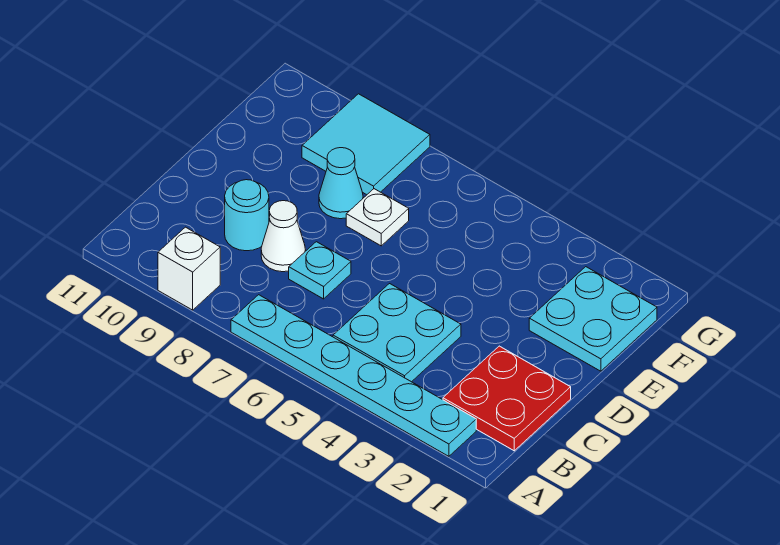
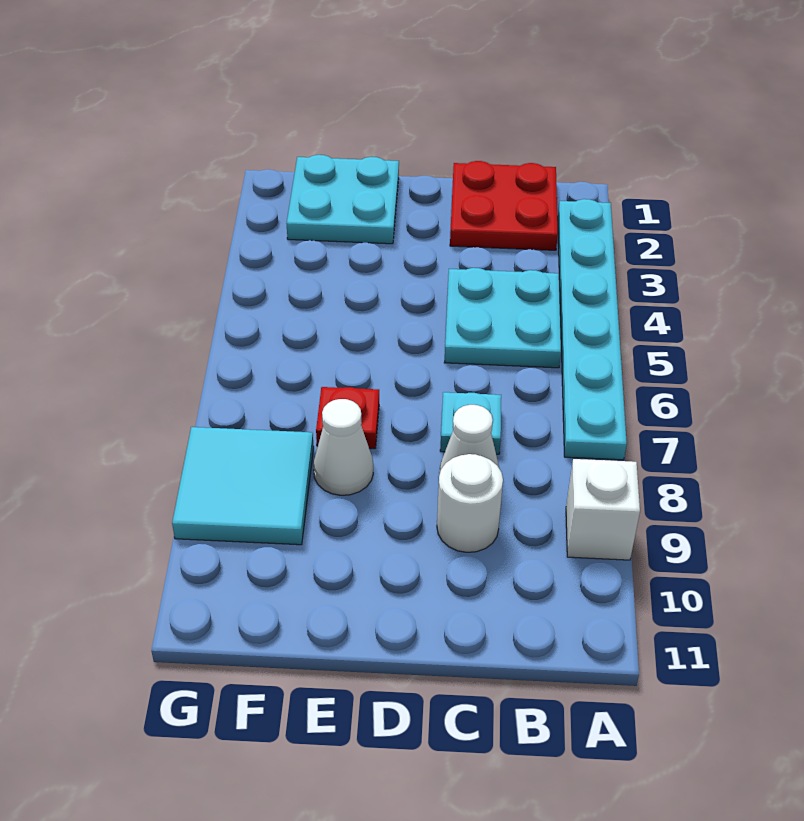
cyan round brick C9 level 1 -> white round brick C9 level 1
white plate E7 level 1 -> red plate E7 level 1
cyan cone E8 level 1 -> white cone E8 level 1

